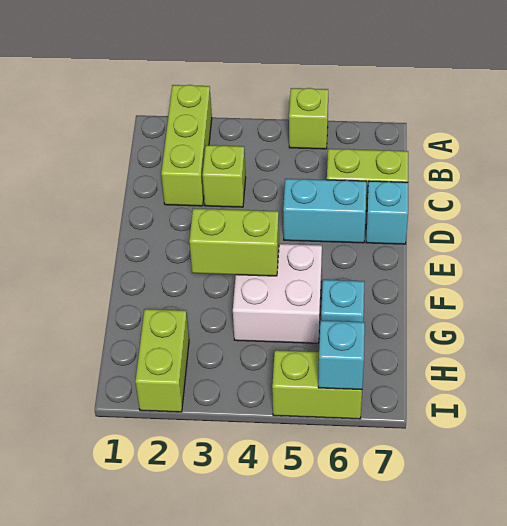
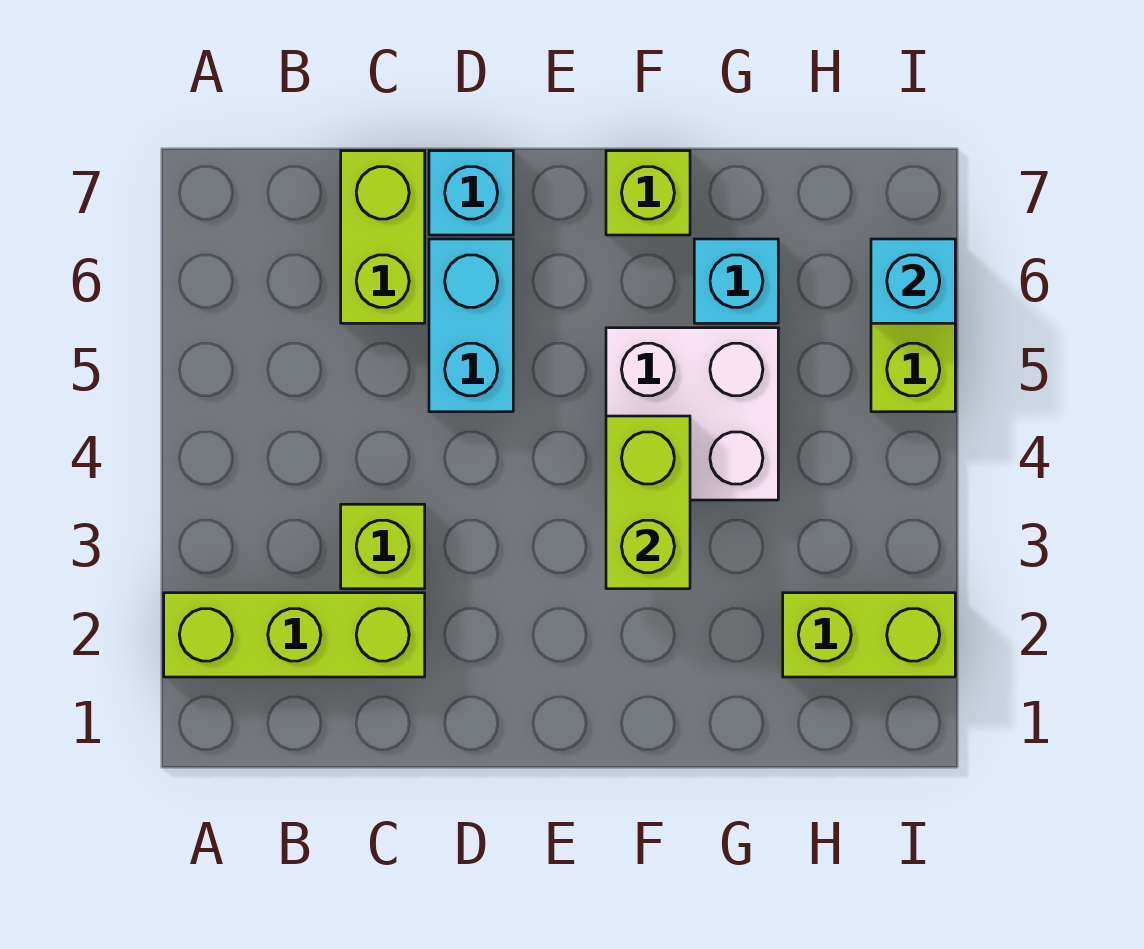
lime brick A5 level 1 -> lime brick F7 level 1

